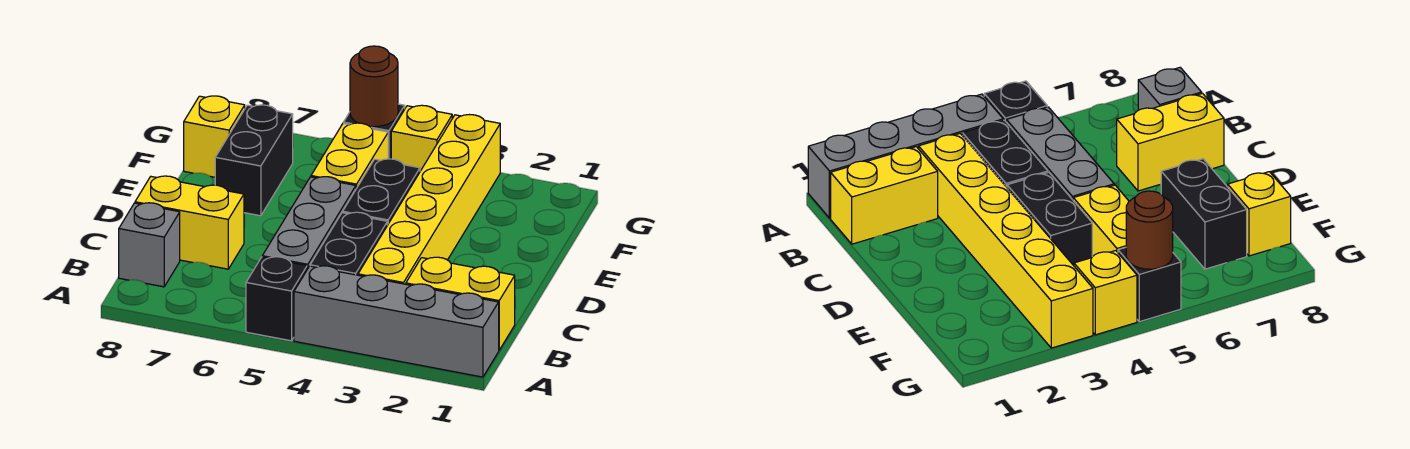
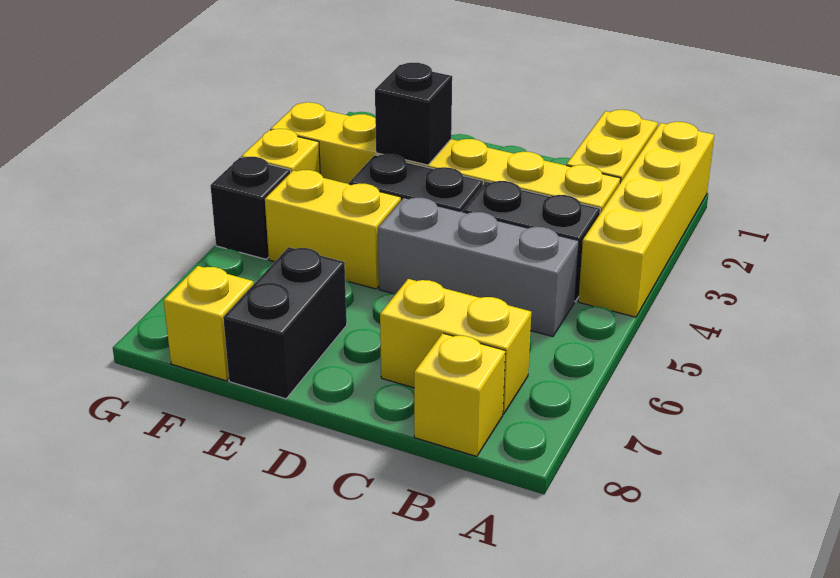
grey brick A1:A4 level 1 -> yellow brick A1:A4 level 1
black brick A5 level 1 -> black brick E3 level 2
grey brick B8 level 1 -> yellow brick B8 level 1
yellow brick C7:C8 level 1 -> yellow brick B7:C7 level 1
black brick E7:F7 level 1 -> black brick E7:E8 level 1
brown round brick G5 level 2 -> none

